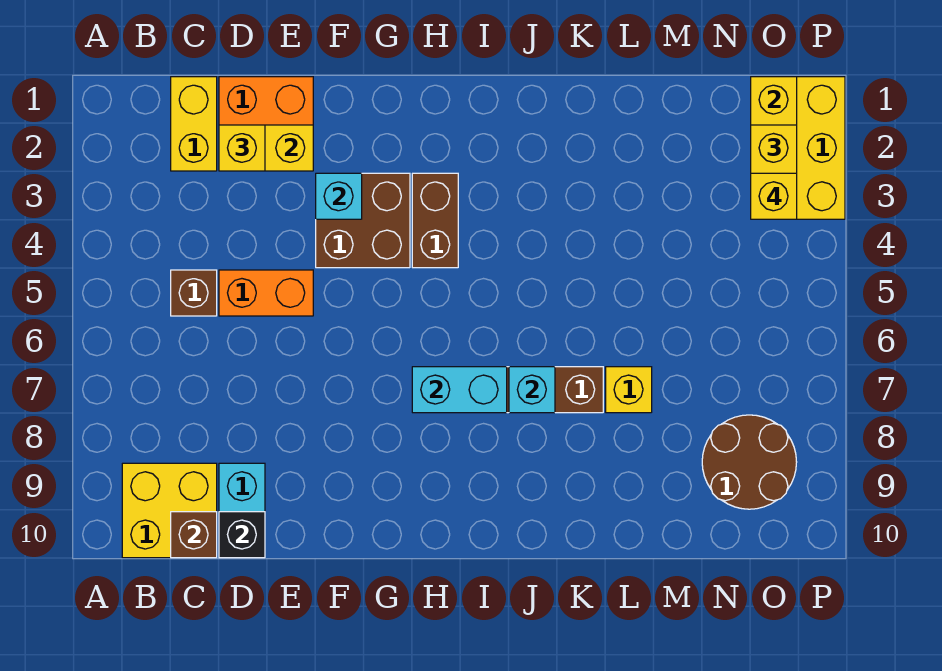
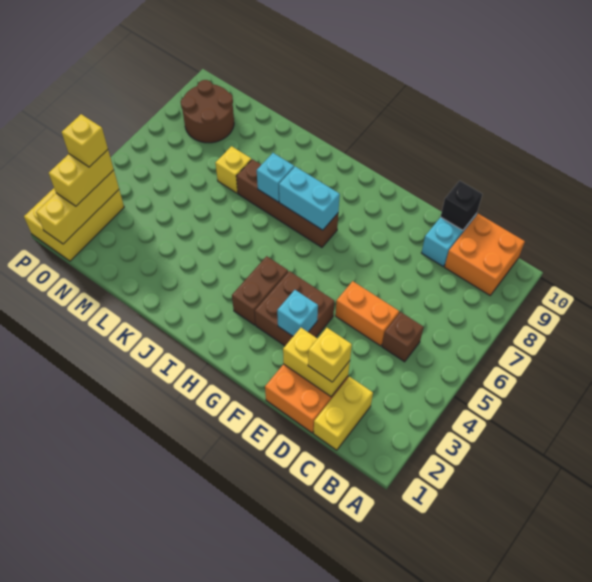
yellow brick B9:C10 level 1 -> orange brick B9:C10 level 1
brown brick C10 level 2 -> none

